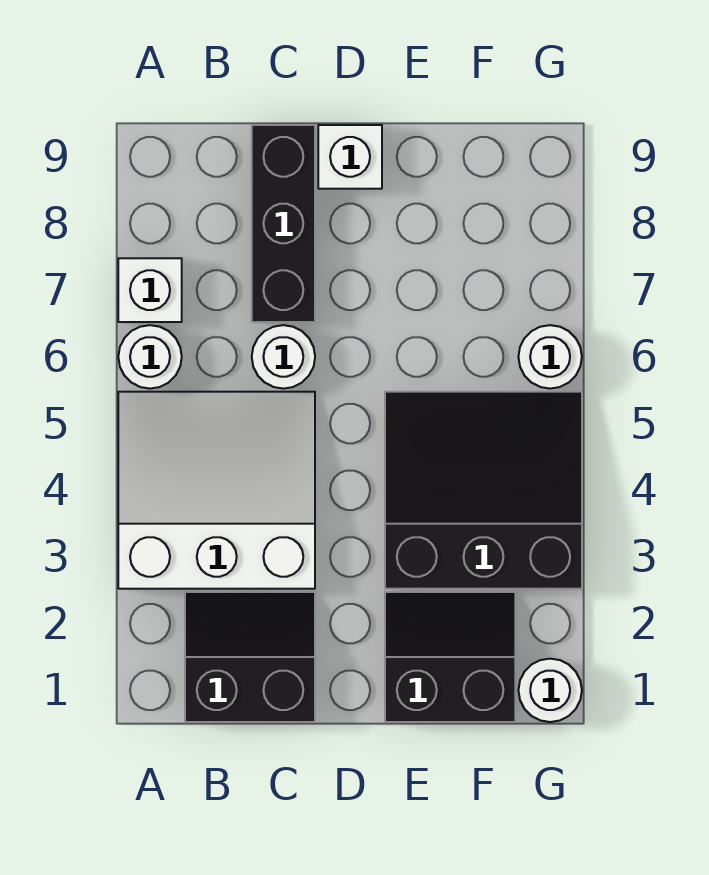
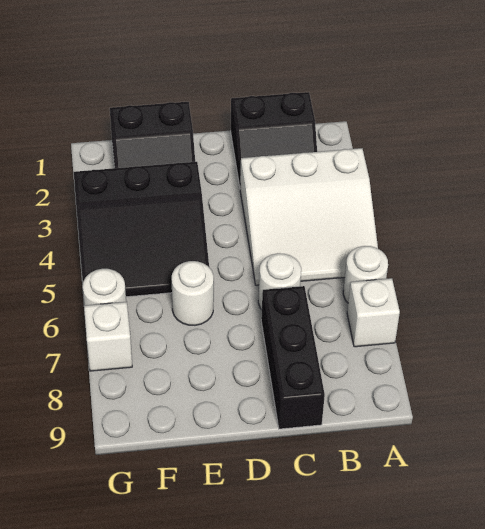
white brick D9 level 1 -> white brick G7 level 1
white round brick G1 level 1 -> white round brick E6 level 1

